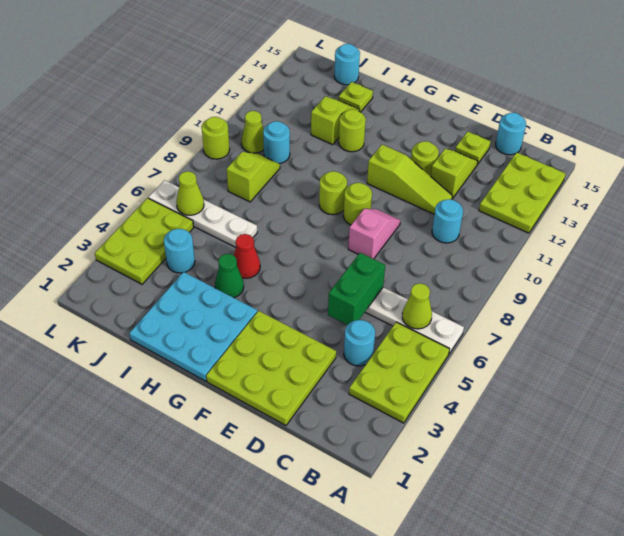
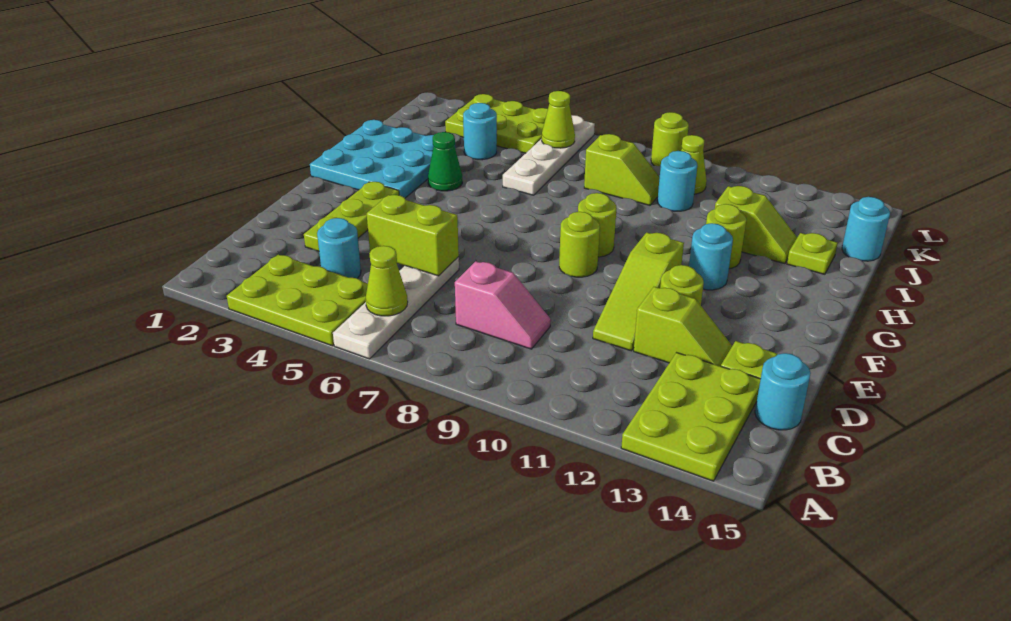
lime plate A12:B14 level 1 -> lime plate A13:C14 level 1
cyan round brick C10 level 1 -> cyan round brick G12 level 1
lime plate D1:F3 level 1 -> lime plate D3:F3 level 1
green brick D5:D6 level 2 -> lime brick D5:D6 level 2
pink slope E8:E9 level 1 top 8 -> pink slope C8:C9 level 1 top 8
red cone H5 level 1 -> none

